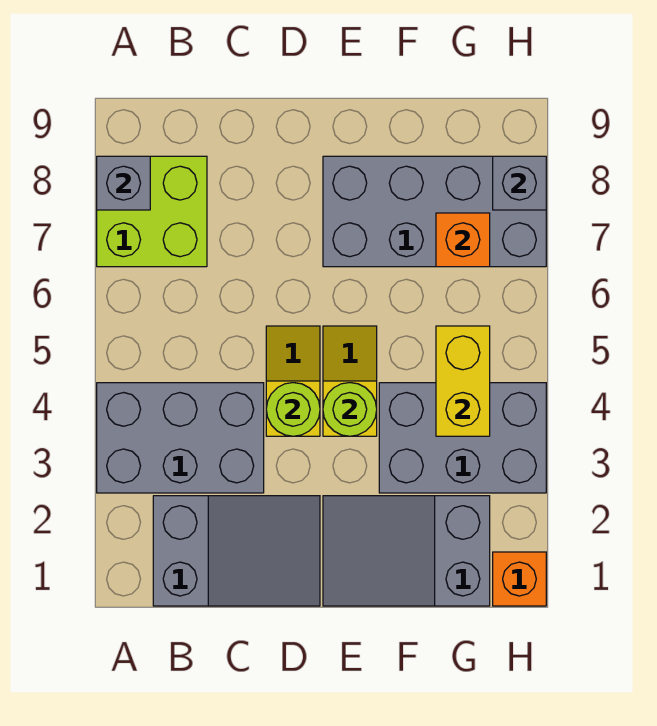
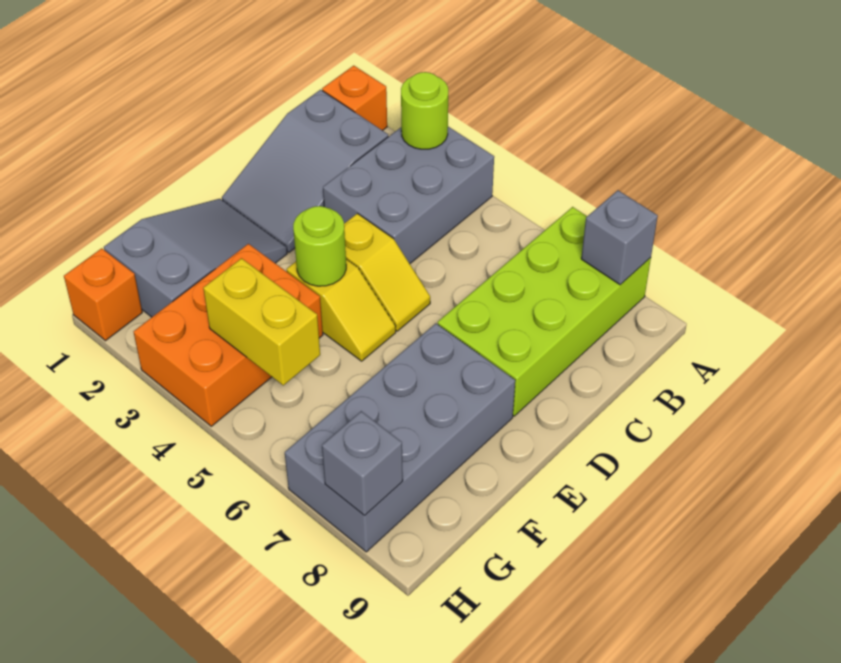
lime brick A7:B8 level 1 -> lime brick A7:D8 level 1
lime round brick D4 level 2 -> lime round brick A3 level 2
grey brick F3:H4 level 1 -> orange brick F3:H4 level 1
orange brick G7 level 2 -> orange brick A1 level 1

